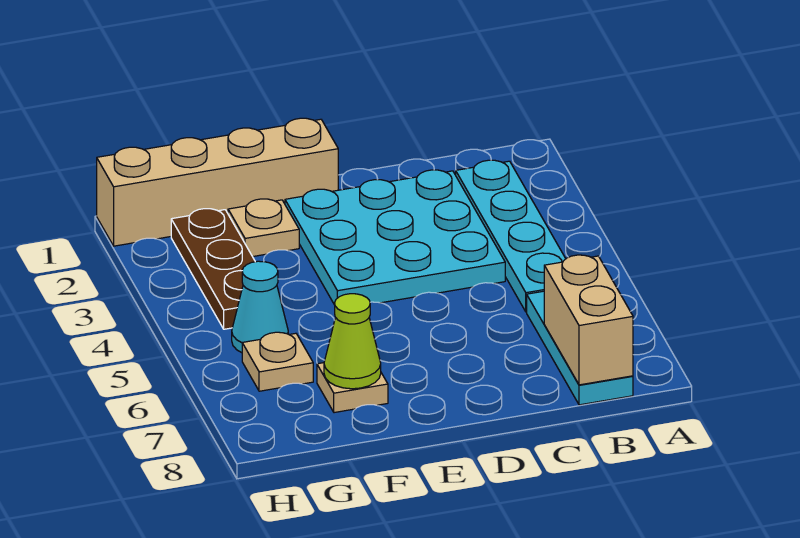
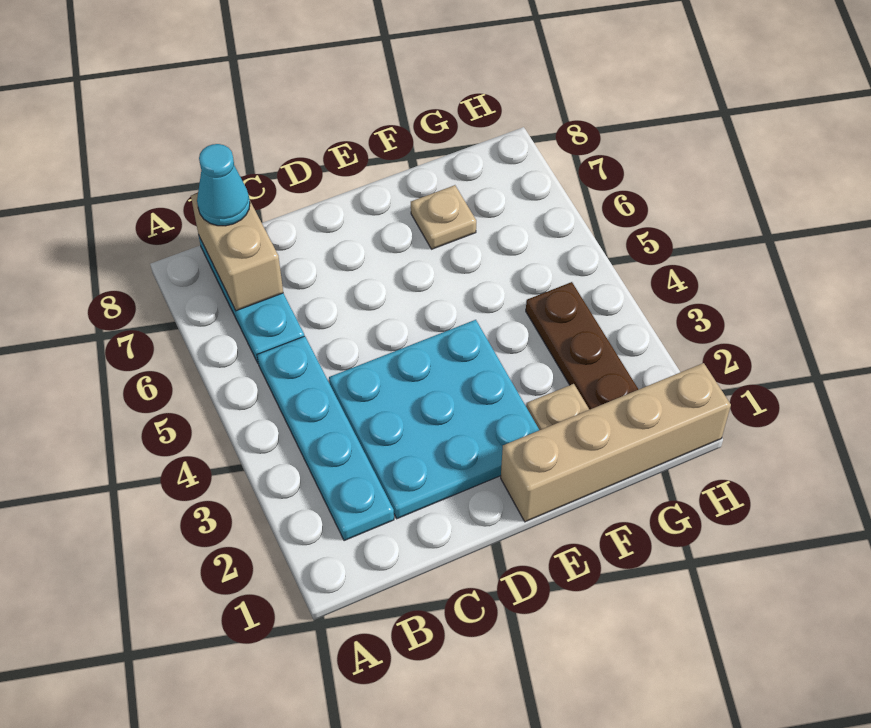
lime cone F7 level 2 -> none
cyan cone G5 level 1 -> cyan cone B8 level 3
tan plate G6 level 1 -> none

